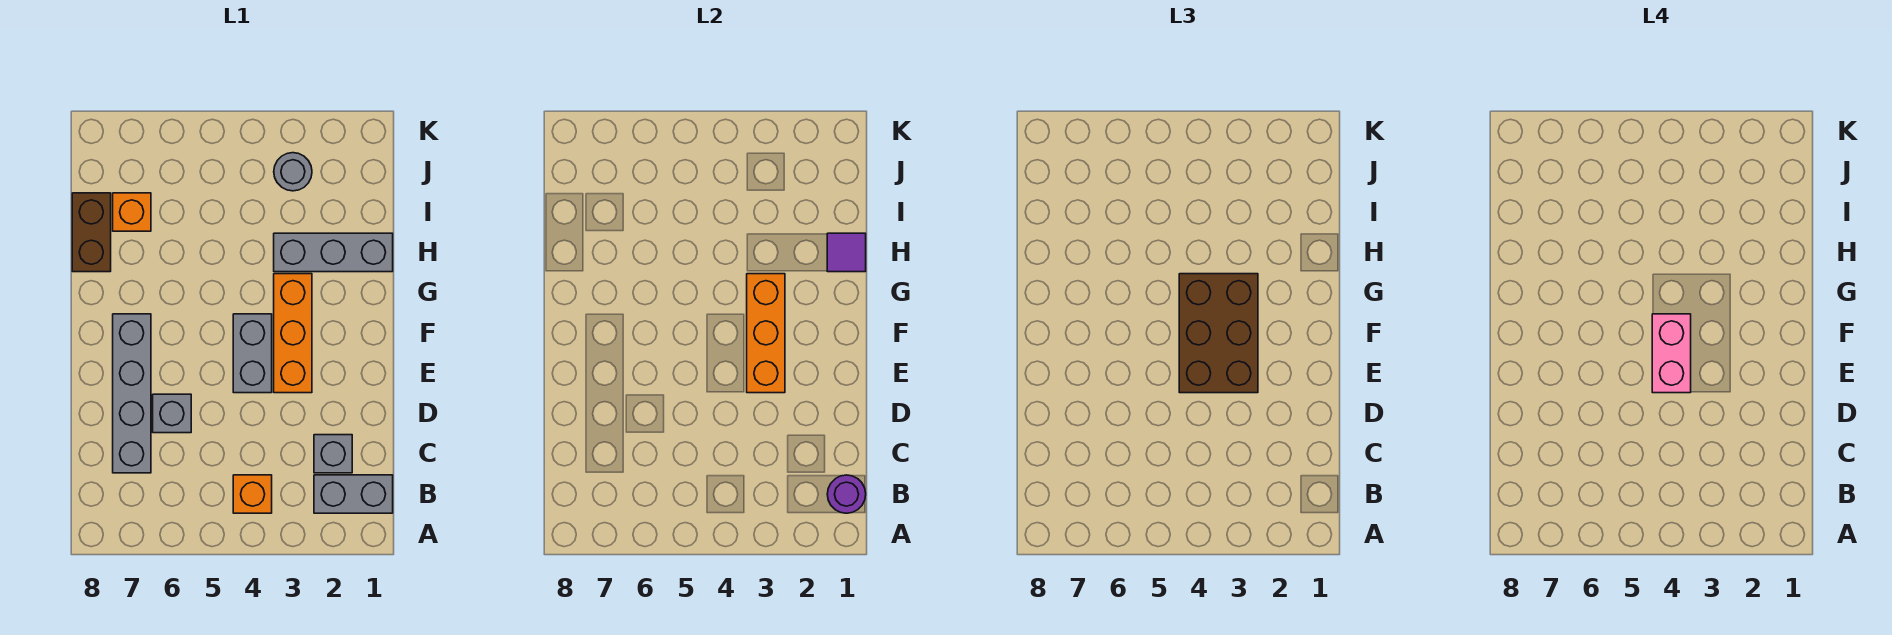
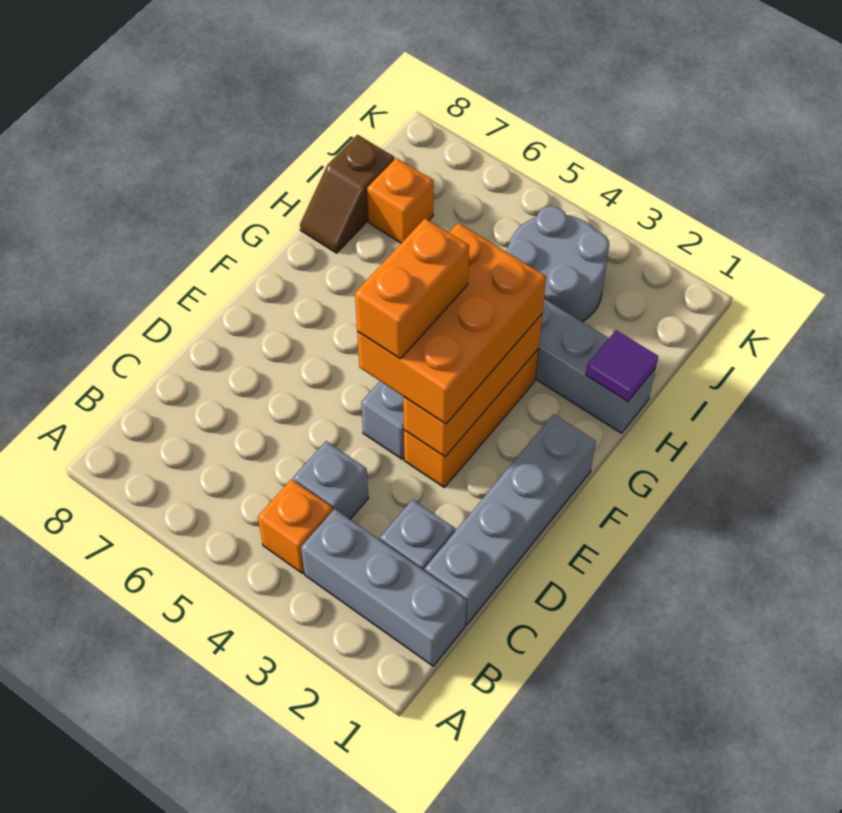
grey brick B1:B2 level 1 -> grey brick B1:B3 level 1
purple round brick B1 level 2 -> none
grey brick C7:F7 level 1 -> grey brick C1:F1 level 1
grey brick D6 level 1 -> grey brick C4 level 1
brown brick E3:G4 level 3 -> orange brick E3:G4 level 3
pink brick E4:F4 level 4 -> orange brick E4:F4 level 4
brown brick H8:I8 level 1 -> brown slope H8:I8 level 1 top I
grey round brick J3 level 1 -> grey round brick I3:J4 level 1

